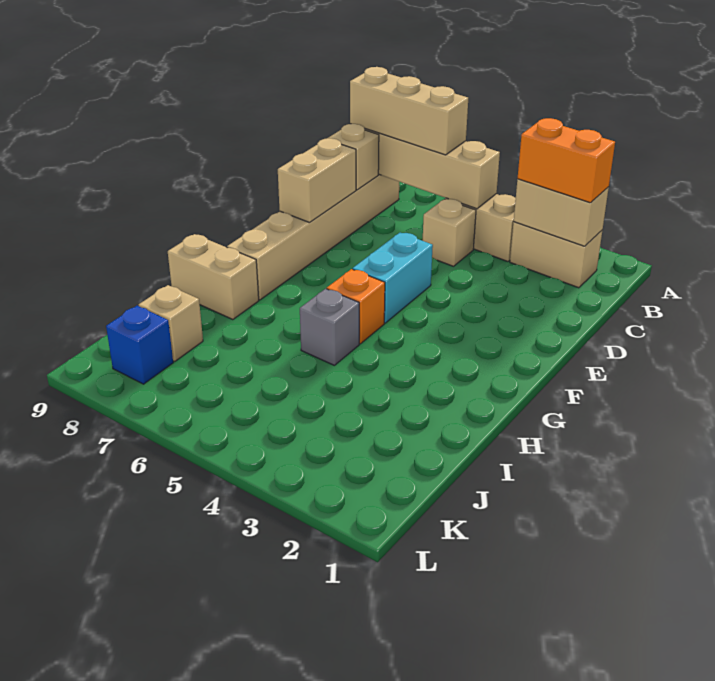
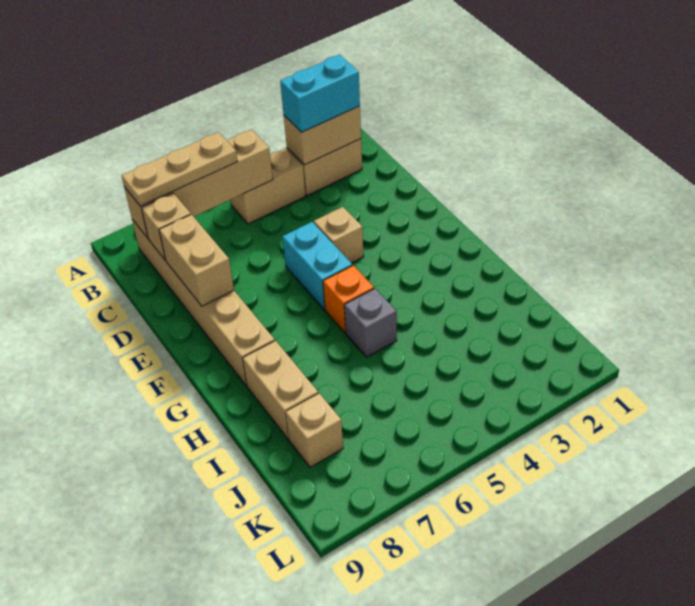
orange brick B2:B3 level 3 -> cyan brick B2:B3 level 3
tan brick B6:B8 level 3 -> tan plate B6:B8 level 3
tan brick C5 level 1 -> tan brick E4 level 1
tan brick H8:H9 level 1 -> tan brick H8:I8 level 1
blue brick K8 level 1 -> none

